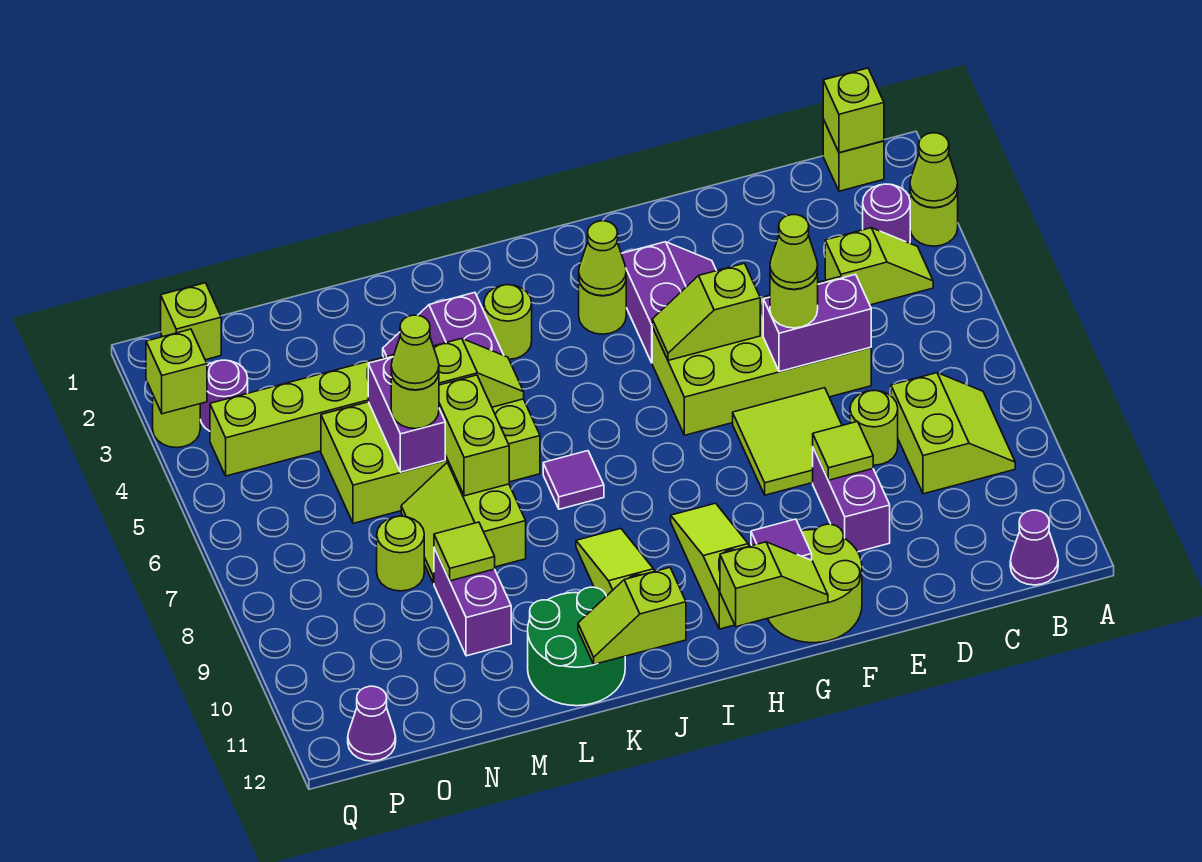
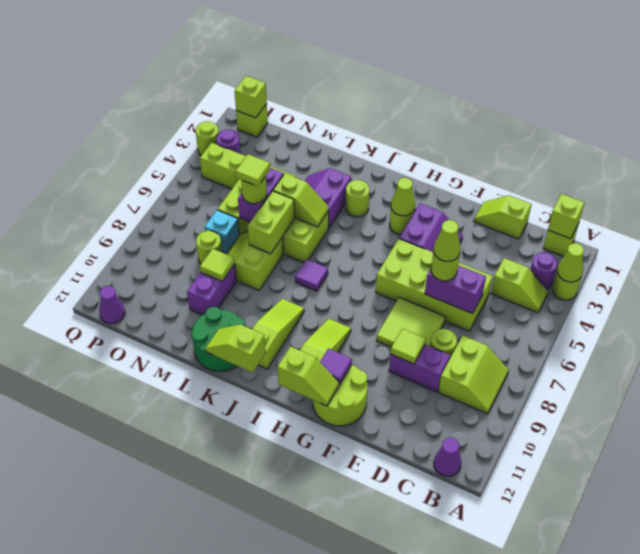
purple brick E9:E10 level 1 -> purple brick D9:E9 level 1
lime slope F5:G5 level 2 top F -> lime slope D1:E1 level 1 top D
lime cone M6 level 4 -> lime tile M6 level 4
none -> cyan brick N7 level 1
lime brick Q3 level 2 -> lime brick P1 level 2

